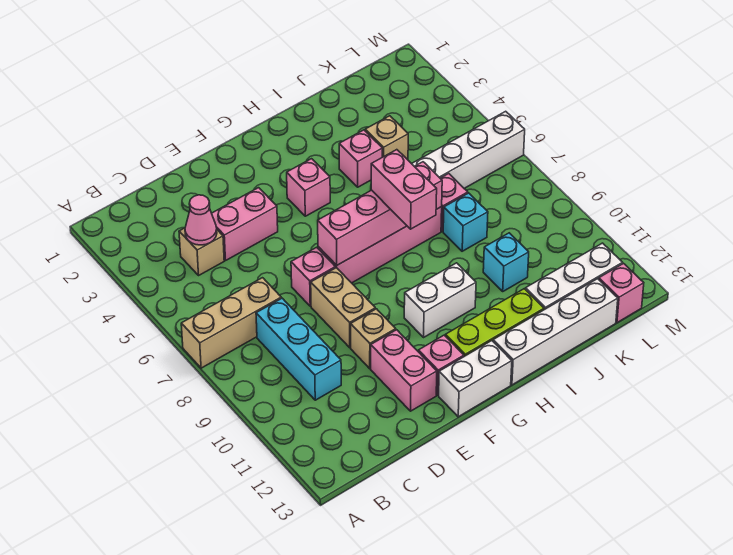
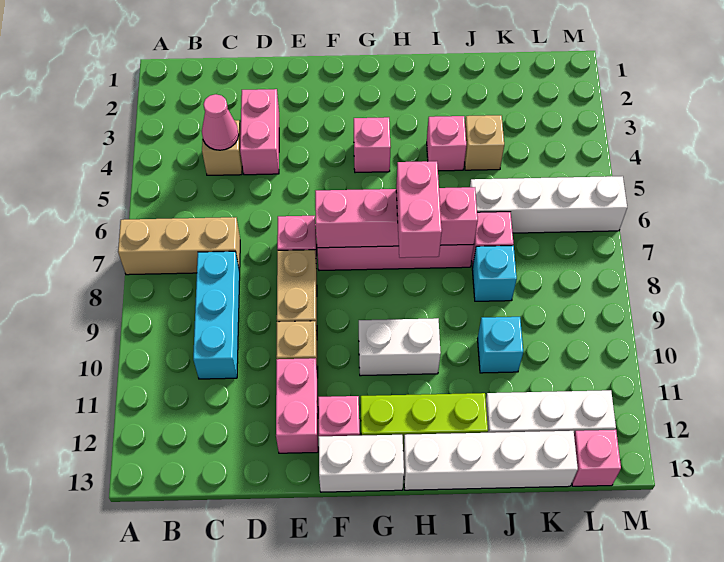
pink brick D4:E4 level 1 -> pink brick D3:D4 level 1

